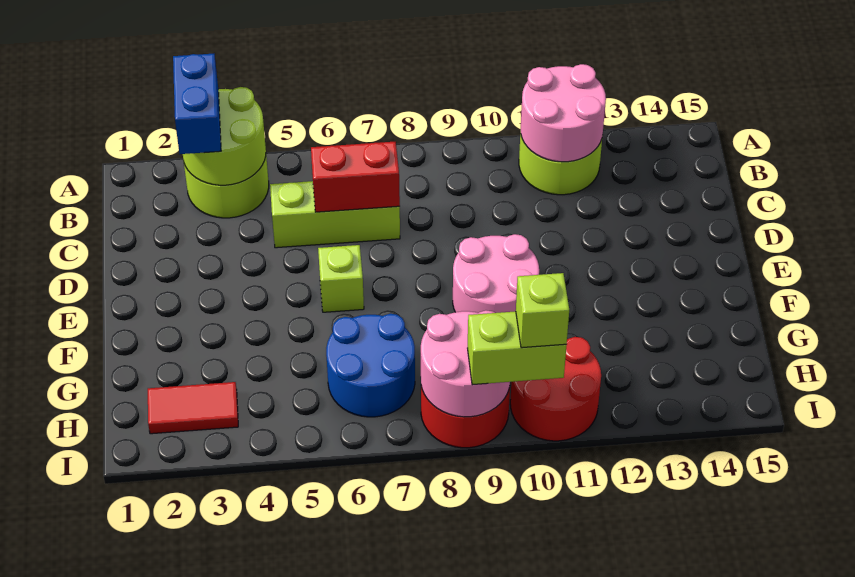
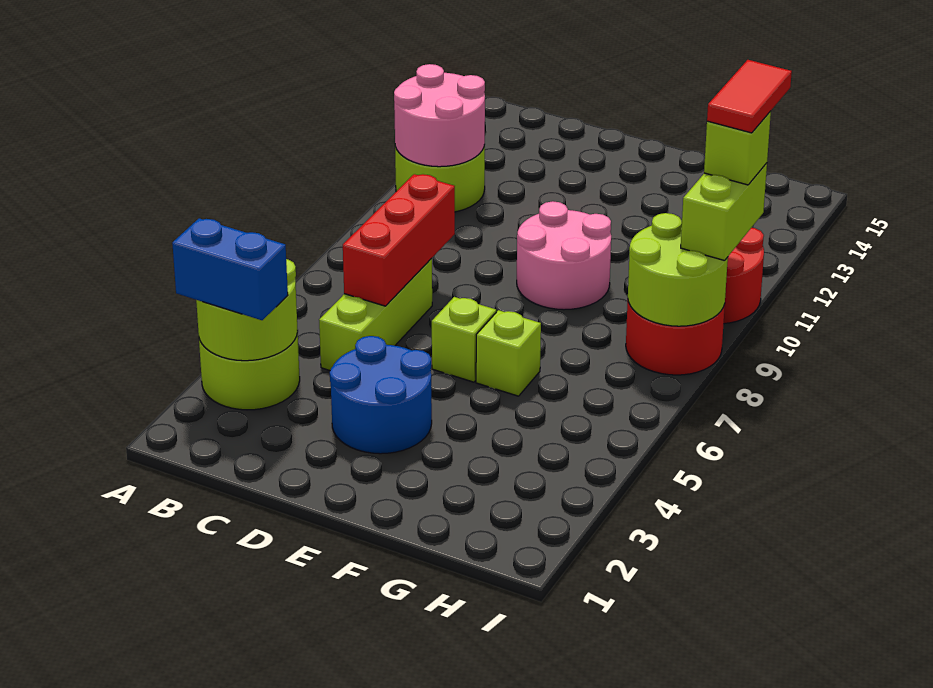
red brick C6:C7 level 2 -> red brick C6:C8 level 2
none -> lime brick F6 level 1
blue round brick G6:H7 level 1 -> blue round brick D3:E4 level 1
red tile H2:H3 level 1 -> red tile I10:I11 level 5
pink round brick H8:I9 level 2 -> lime round brick H8:I9 level 2

